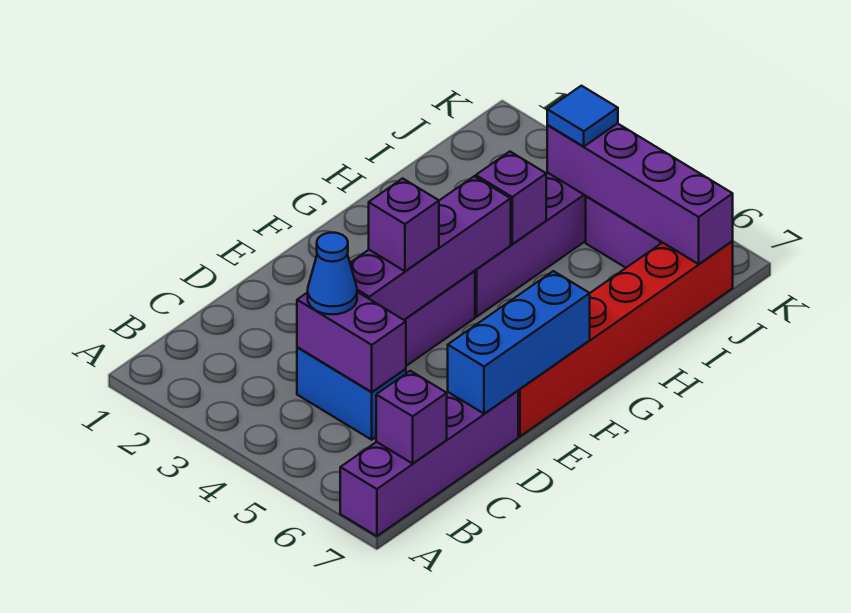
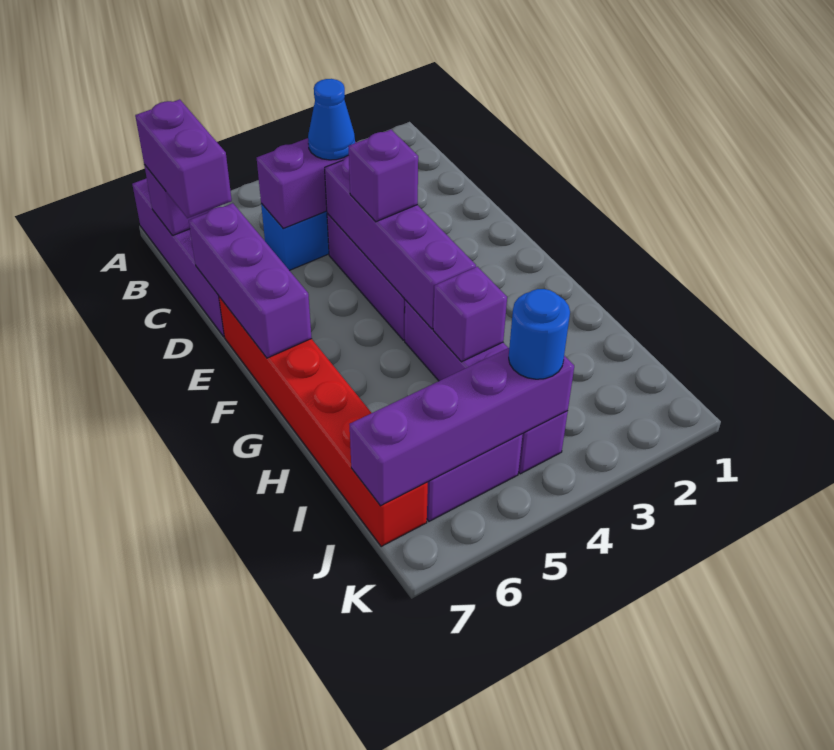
none -> purple brick B7:C7 level 3
blue brick D7:F7 level 2 -> purple brick D7:F7 level 2
blue tile J4 level 3 -> blue round brick J4 level 3

